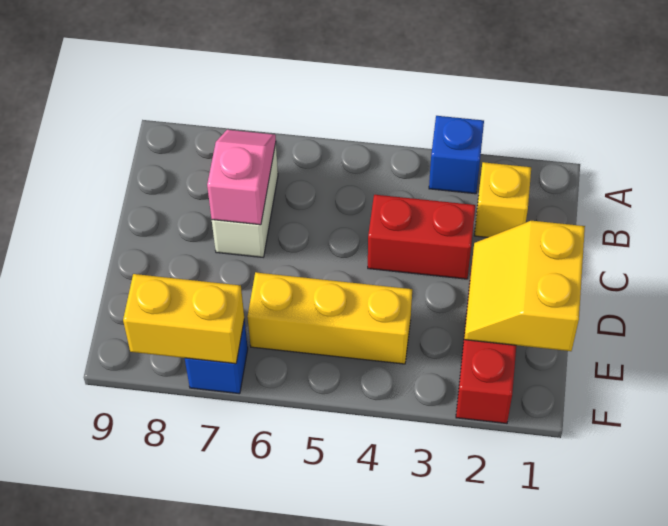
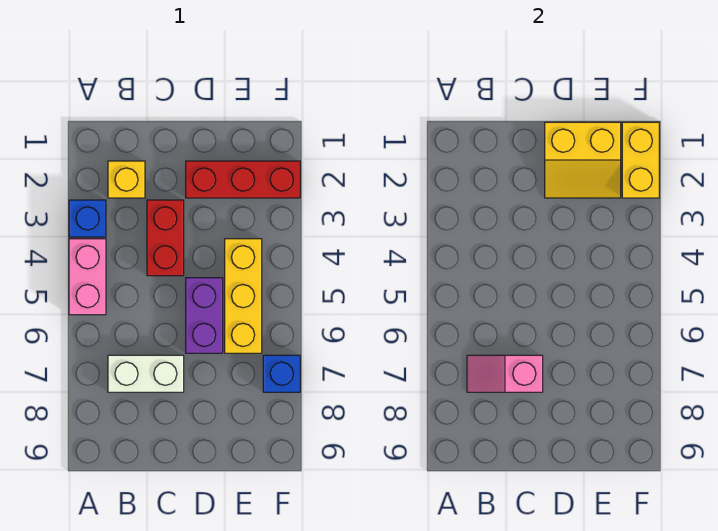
none -> pink brick A4:A5 level 1
none -> purple brick D5:D6 level 1
yellow brick F7:F8 level 2 -> yellow brick F1:F2 level 2

